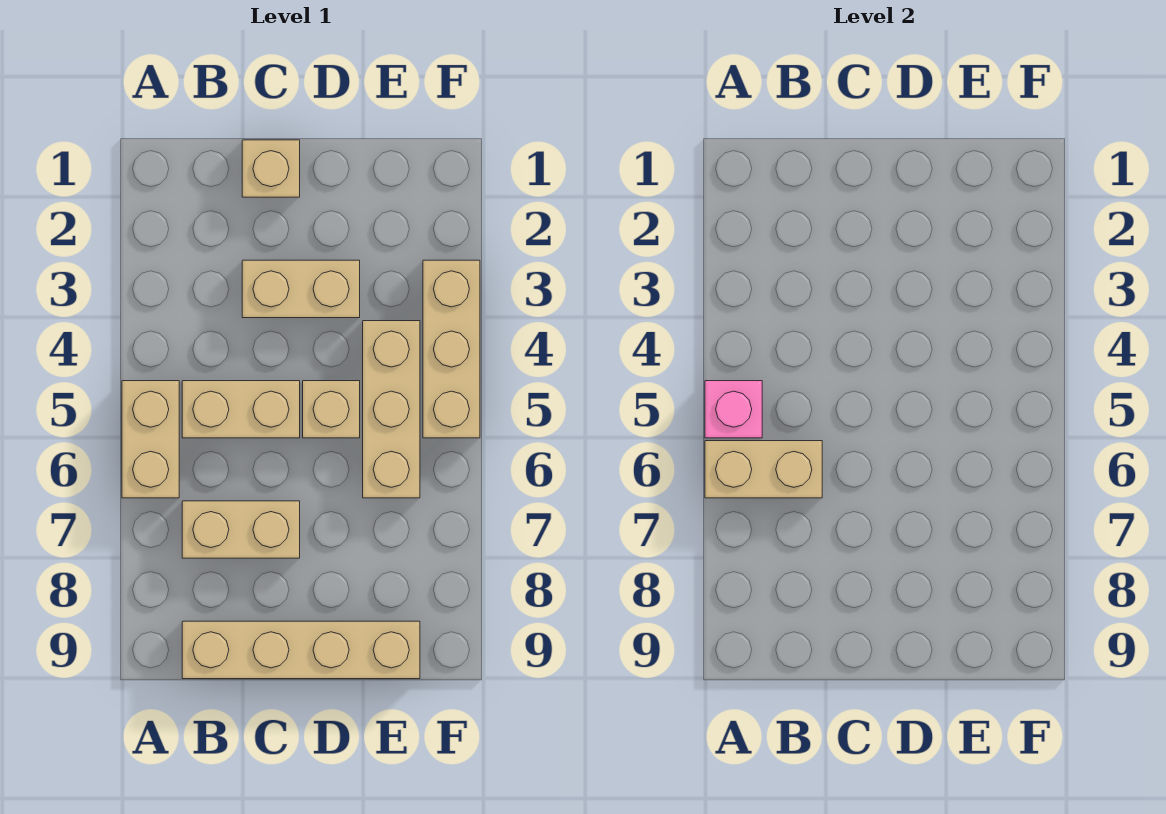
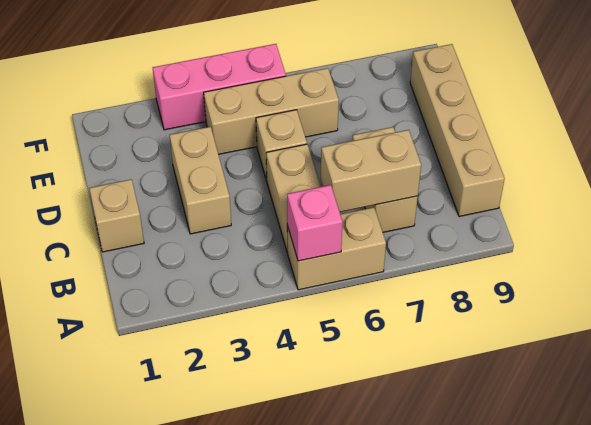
tan brick A6:B6 level 2 -> tan brick B6:B7 level 2
tan brick F3:F5 level 1 -> pink brick F3:F5 level 1

